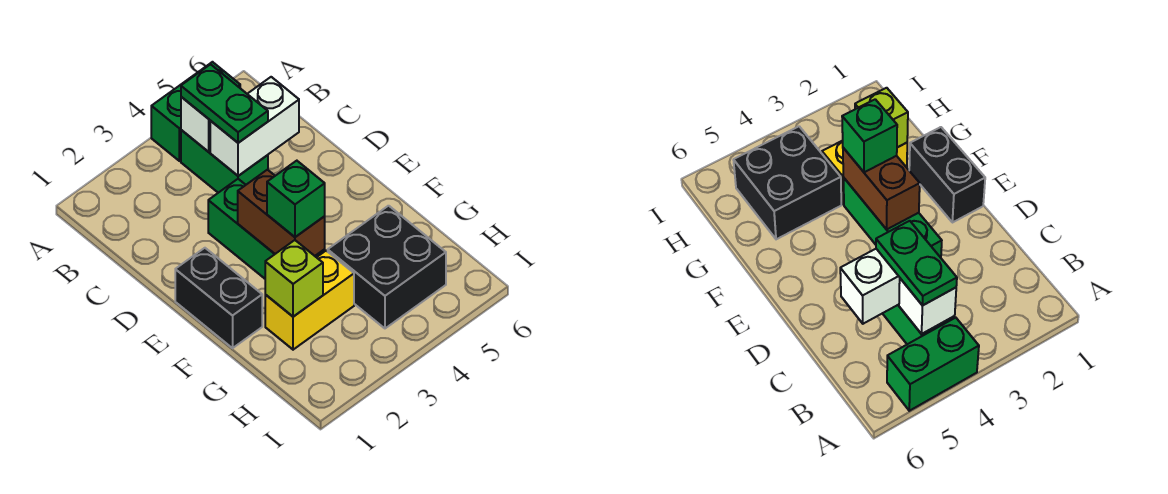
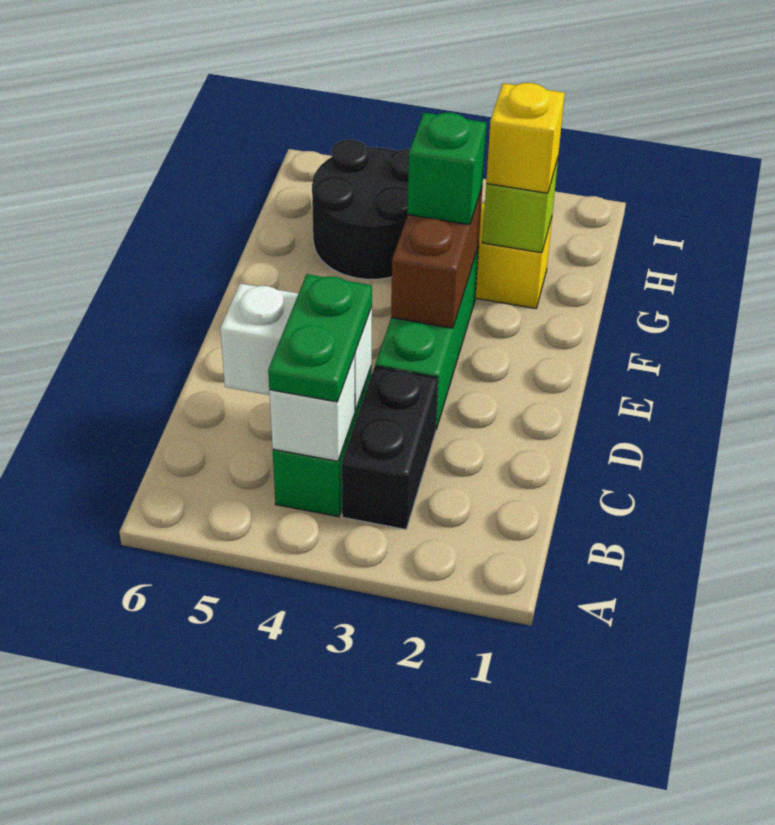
green brick A4:A5 level 1 -> none
black brick E1:F1 level 1 -> black brick B3:C3 level 1
none -> yellow brick G2 level 3
black brick G4:H5 level 1 -> black round brick G4:H5 level 1

